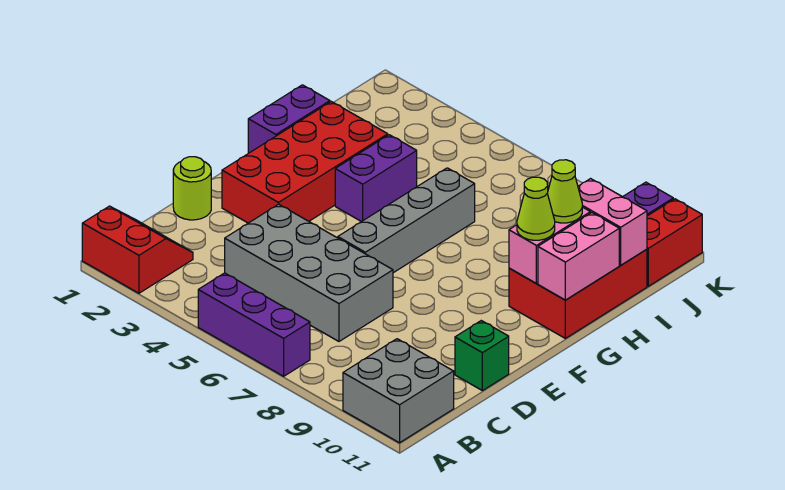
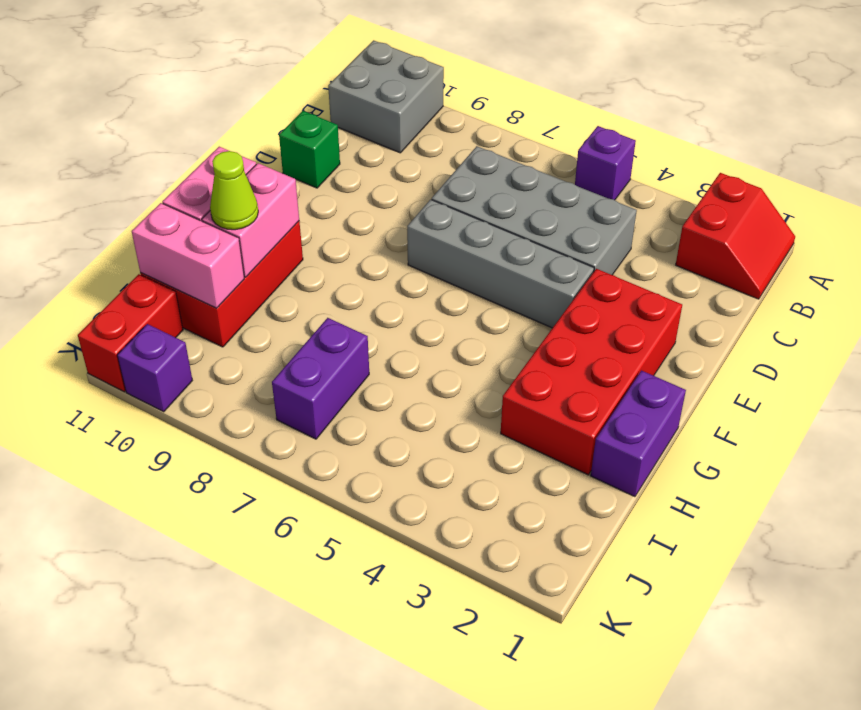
red slope A1:B2 level 1 top A -> red slope A1:B2 level 1 top 2
purple brick A5:A7 level 1 -> purple brick A5 level 1
lime round brick D1 level 1 -> none
grey brick E6:H6 level 1 -> grey brick E4:E7 level 1
purple brick G4:H4 level 1 -> purple brick I7:J7 level 1
lime cone G10 level 3 -> none

